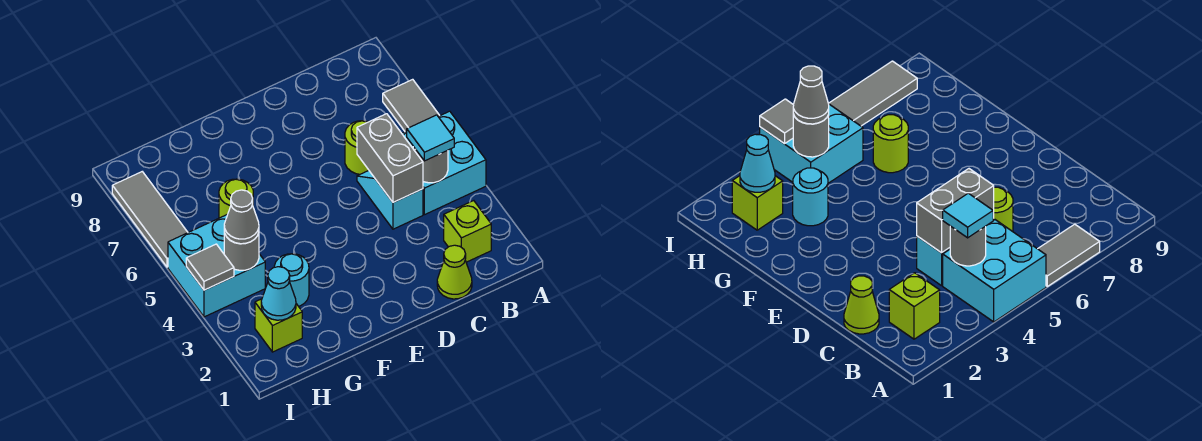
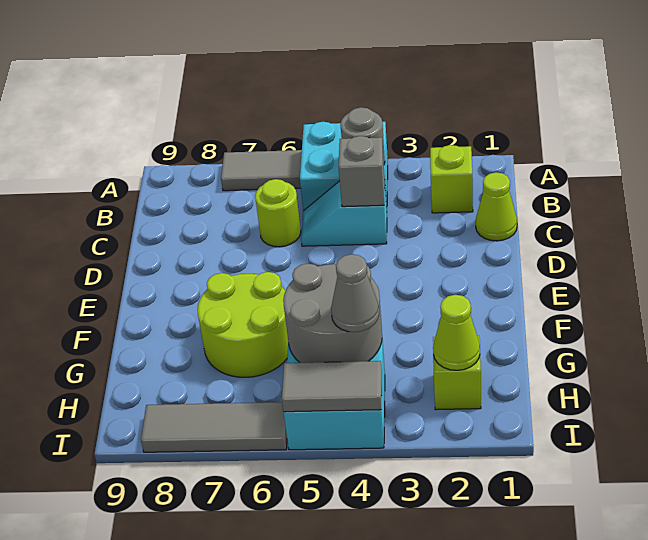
cyan tile B4 level 3 -> none
grey brick C4:C5 level 2 -> grey brick C4 level 2
cyan round brick G3 level 1 -> none
lime round brick G6 level 1 -> lime round brick F6:G7 level 1
cyan cone H2 level 2 -> lime cone H2 level 2
grey round brick H4 level 2 -> grey round brick G4:H5 level 2
grey tile I4 level 2 -> grey tile I4:I5 level 2

